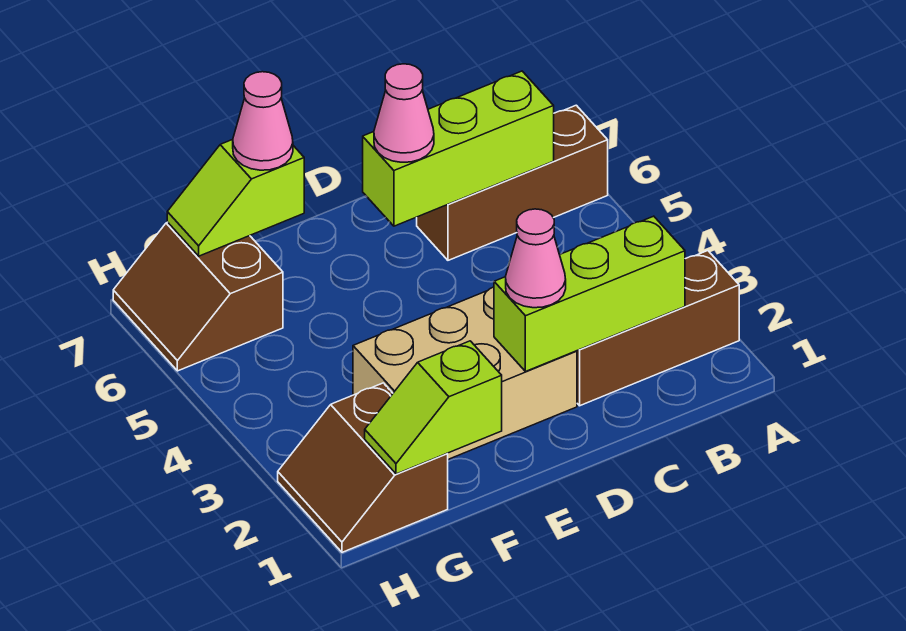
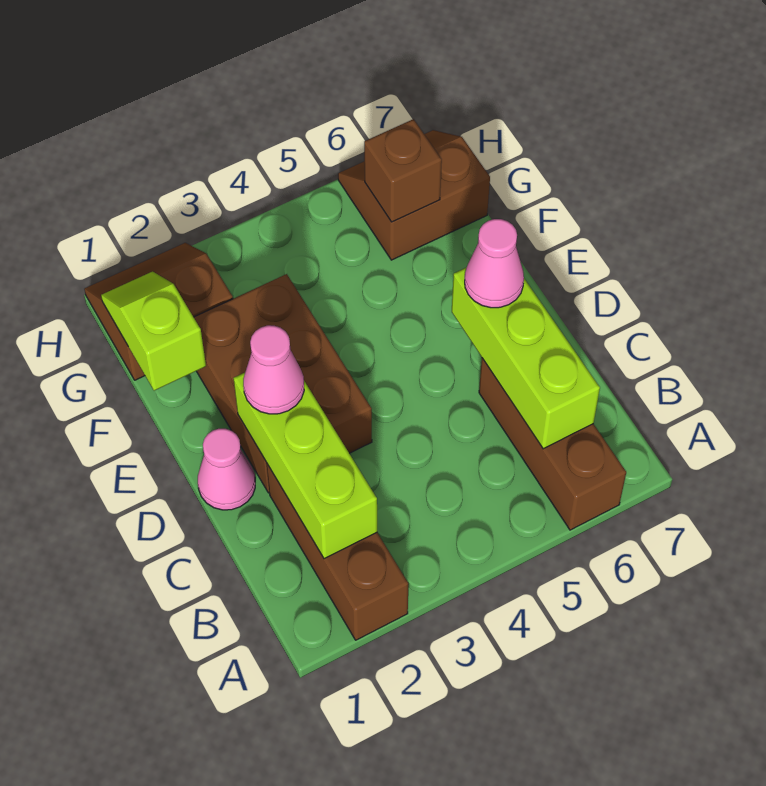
tan brick D2:F3 level 1 -> brown brick D2:F3 level 1
lime slope F7:G7 level 2 top F -> none
pink cone F7 level 3 -> pink cone D1 level 1
none -> brown brick G6 level 2

